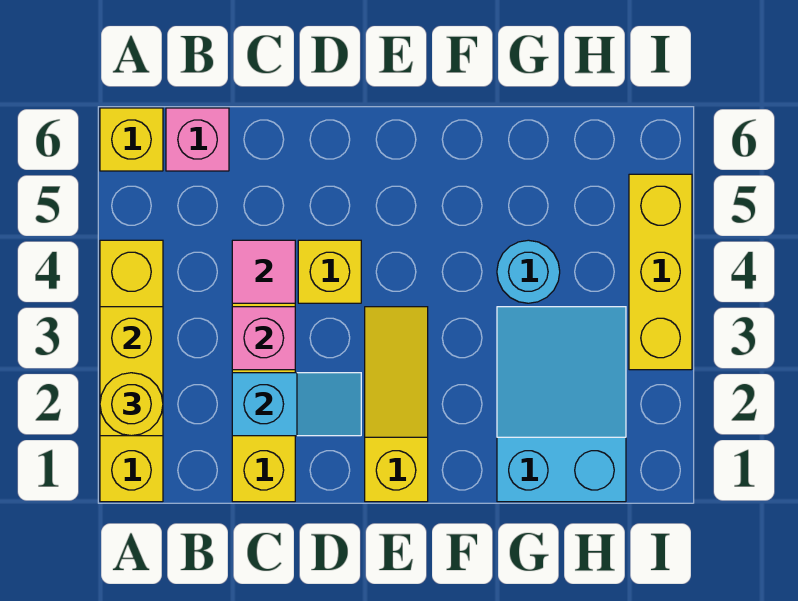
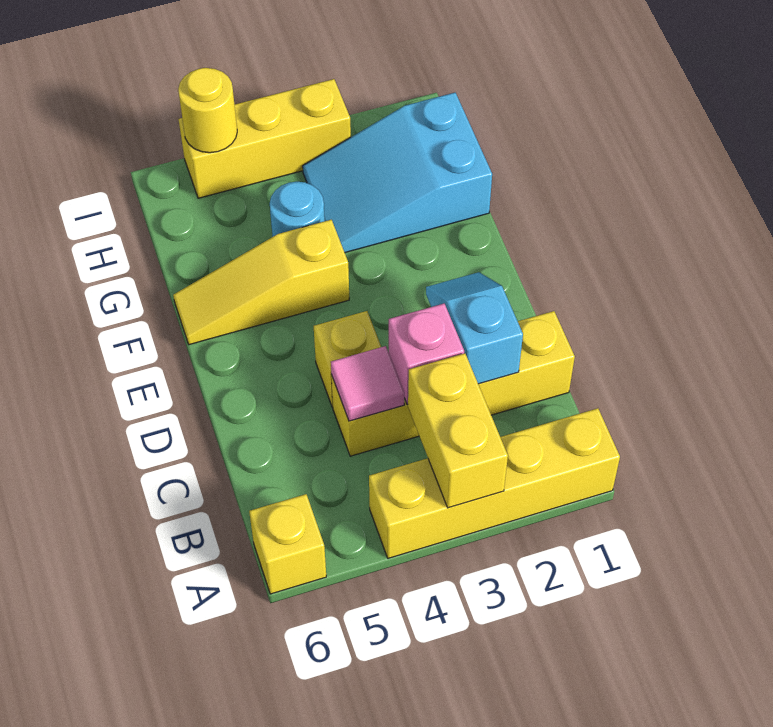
yellow brick A2:A3 level 2 -> yellow brick A3:B3 level 2
yellow round brick A2 level 3 -> yellow round brick I5 level 2
pink brick B6 level 1 -> none
yellow slope E1:E3 level 1 top 1 -> yellow slope F4:F6 level 1 top 4

